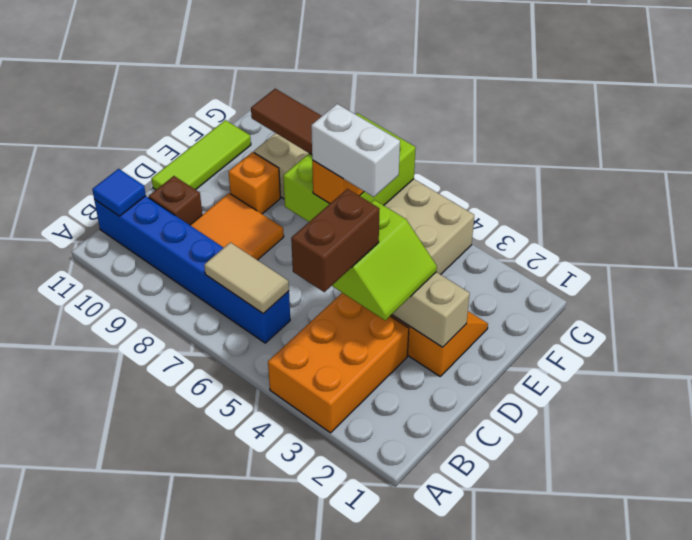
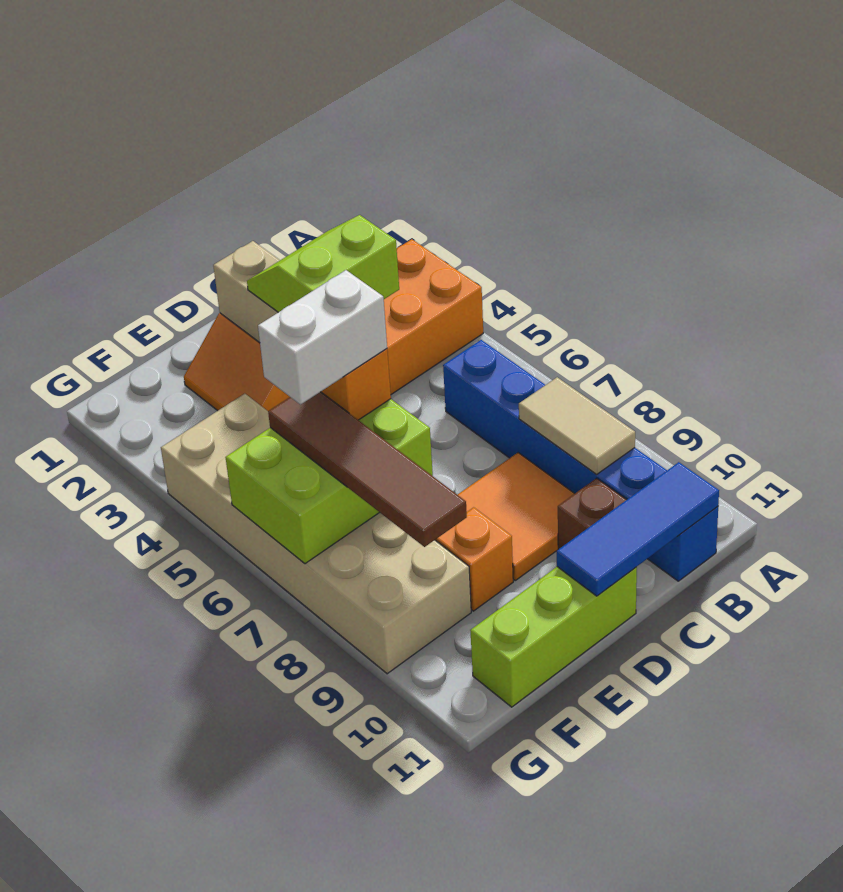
brown brick B4:C4 level 4 -> none
tan tile B6:B7 level 2 -> tan tile B8:B9 level 2
blue tile B11 level 2 -> blue tile B11:D11 level 2
lime tile D11:F11 level 1 -> lime brick D11:F11 level 1
white brick E5:E6 level 4 -> white brick E6:F6 level 4

